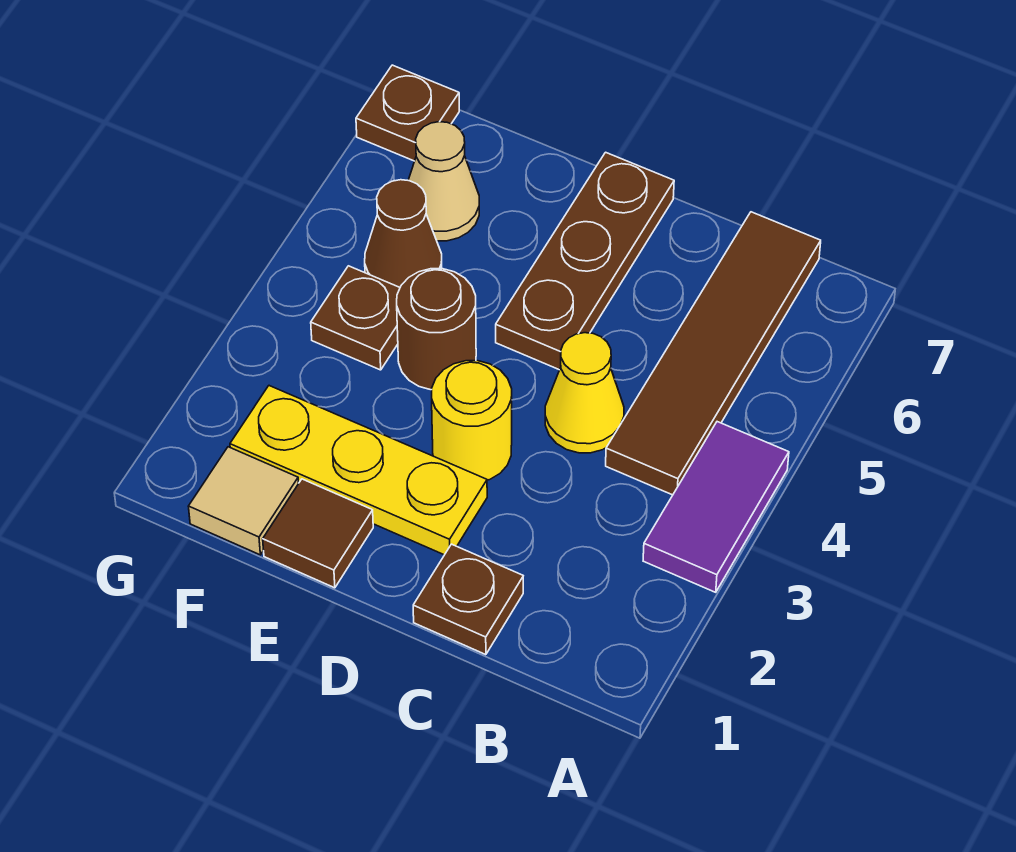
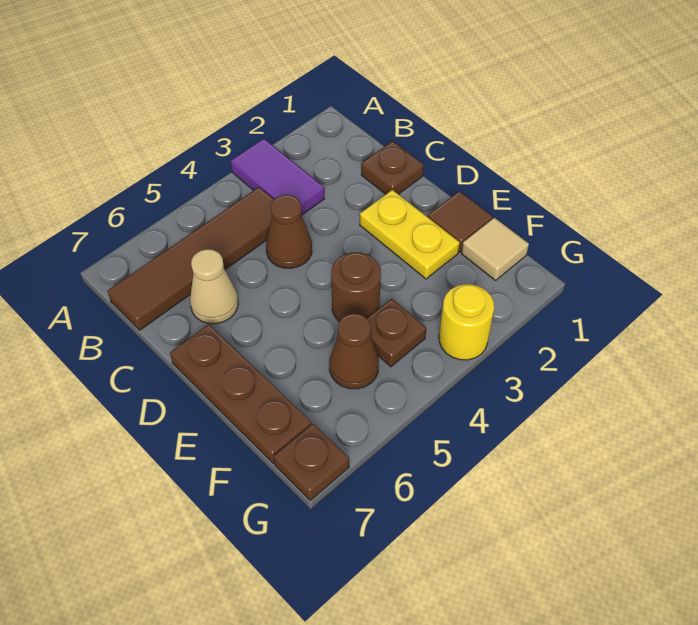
purple tile A3:A4 level 1 -> purple tile A3:B3 level 1
yellow cone C4 level 1 -> brown cone C4 level 1
yellow plate D2:F2 level 1 -> yellow plate D2:E2 level 1
yellow round brick D3 level 1 -> yellow round brick G3 level 1
brown plate D5:D7 level 1 -> brown plate D7:F7 level 1
tan cone F6 level 1 -> tan cone C6 level 1

